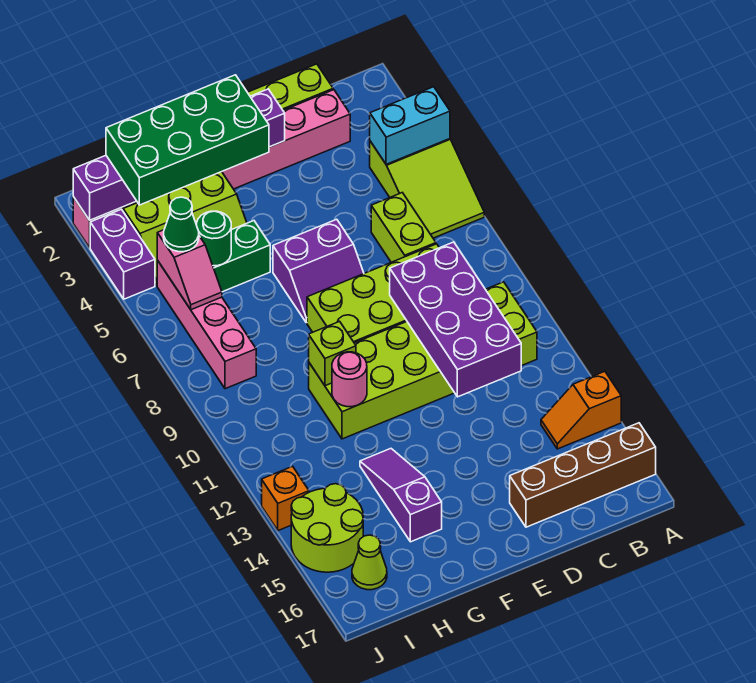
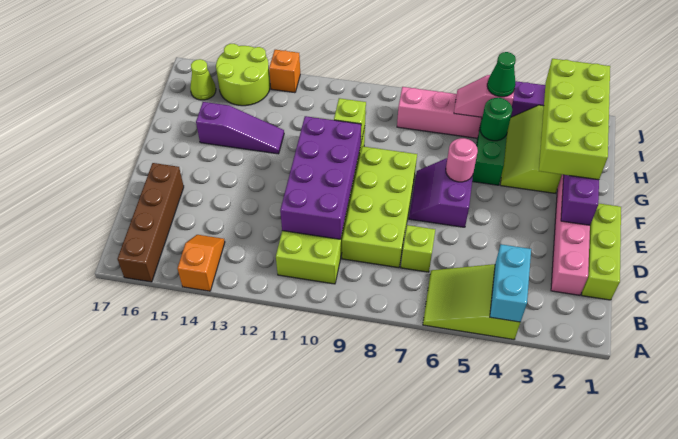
lime brick C6:C7 level 1 -> lime brick C7 level 1
purple brick C9:D12 level 2 -> purple brick C10:F11 level 2
green brick F2:I3 level 3 -> lime brick F2:I3 level 3
pink round brick G11 level 2 -> pink round brick F6 level 2

